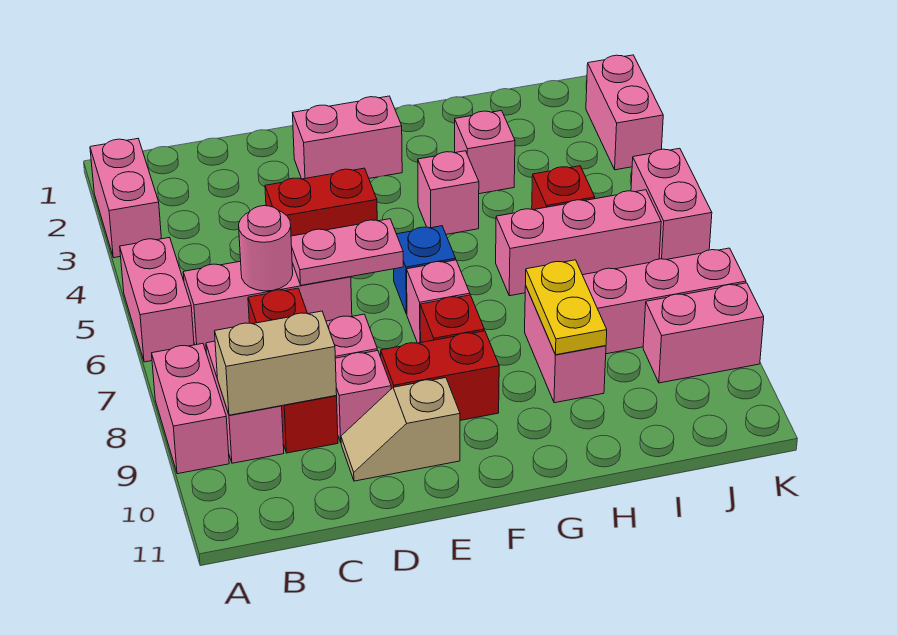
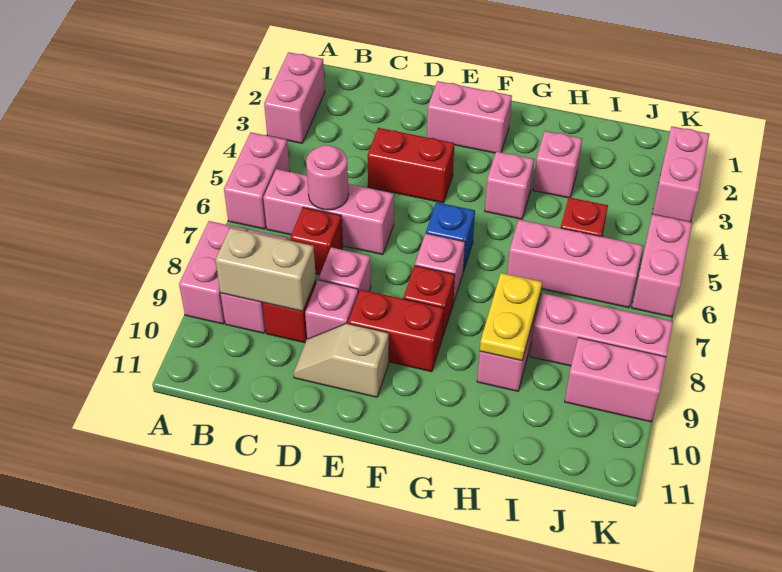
pink plate D6:E6 level 2 -> none

